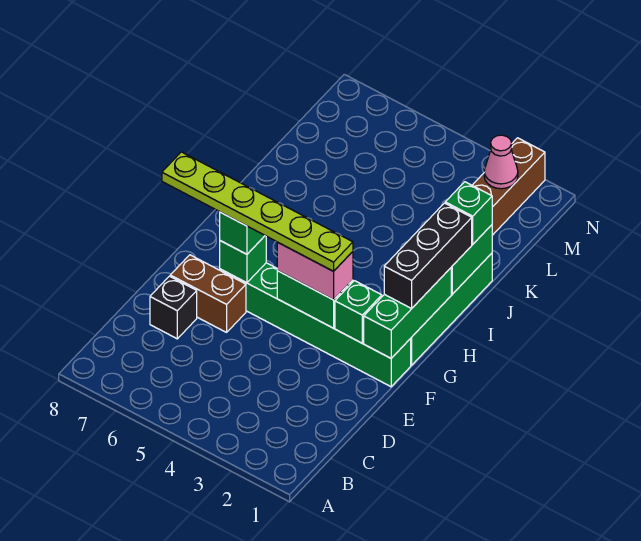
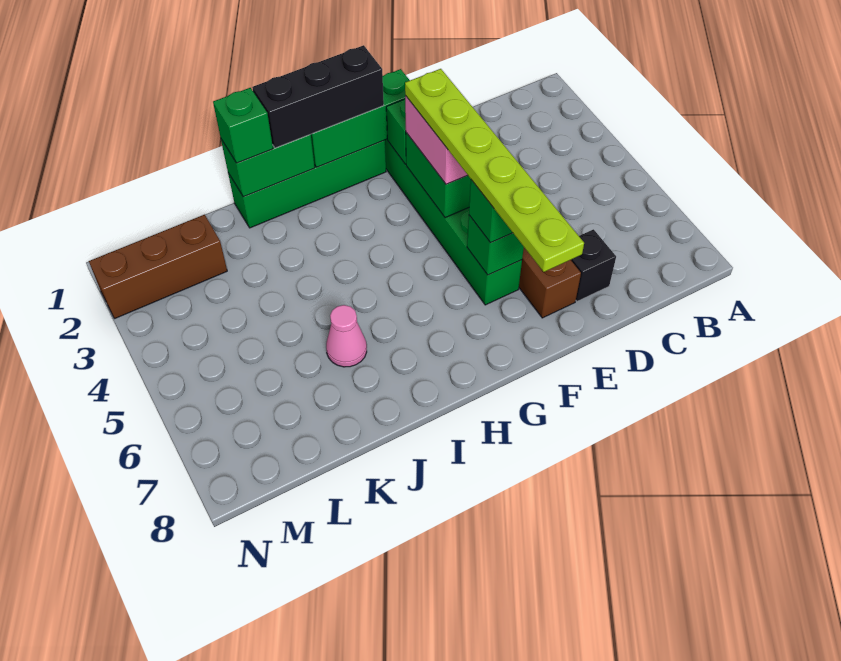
pink cone M2 level 2 -> pink cone J6 level 1

